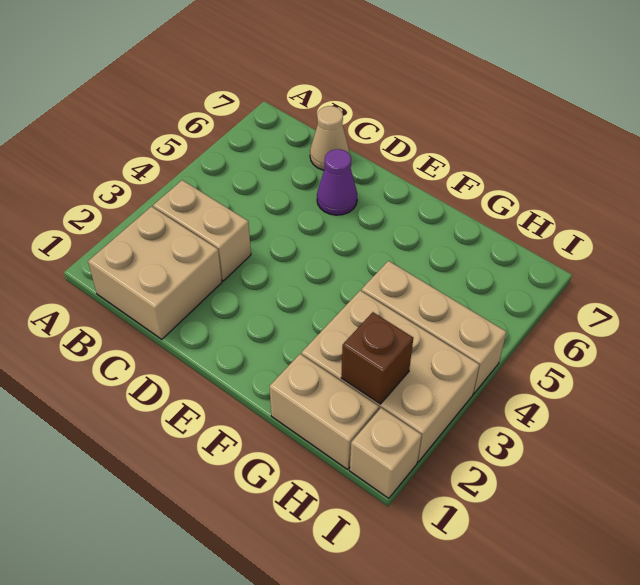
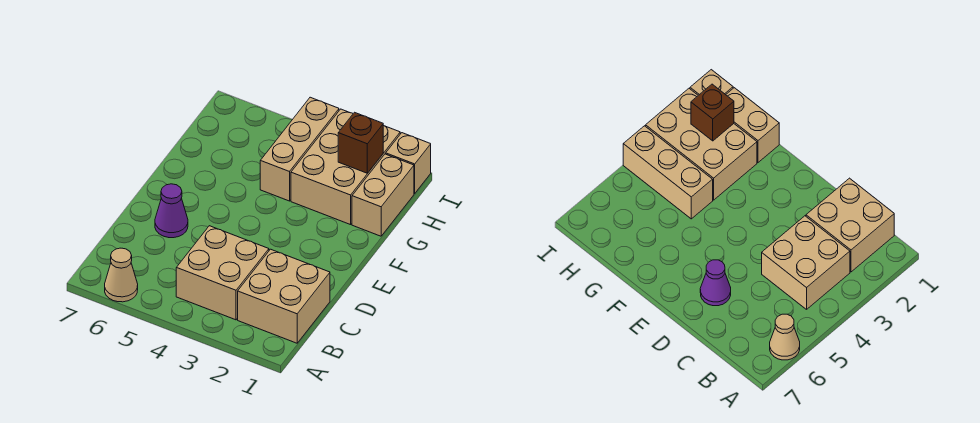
tan brick B3:C3 level 1 -> tan brick B3:C4 level 1
tan cone C7 level 1 -> tan cone A6 level 1

